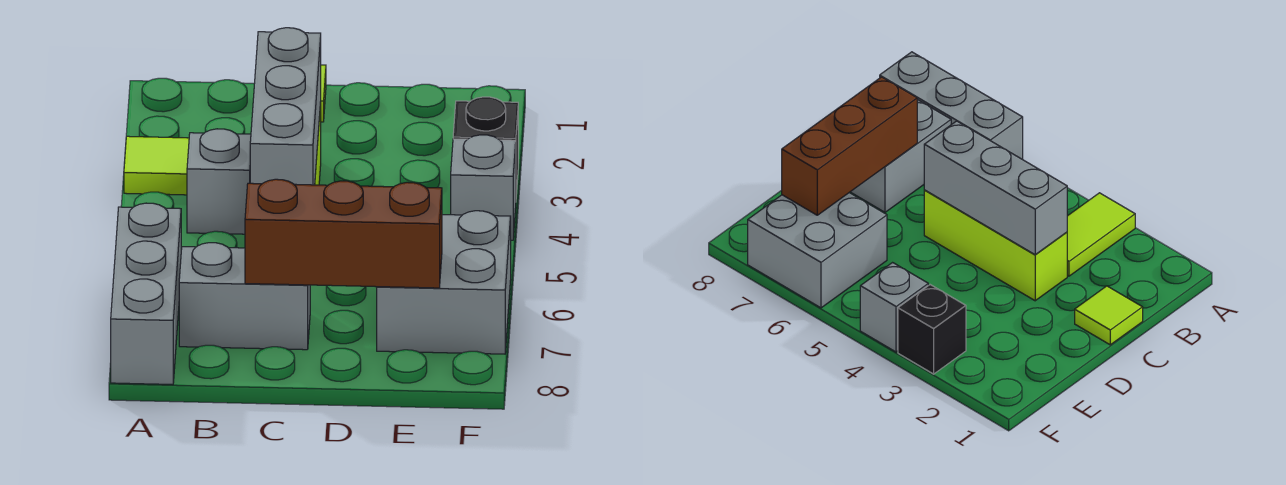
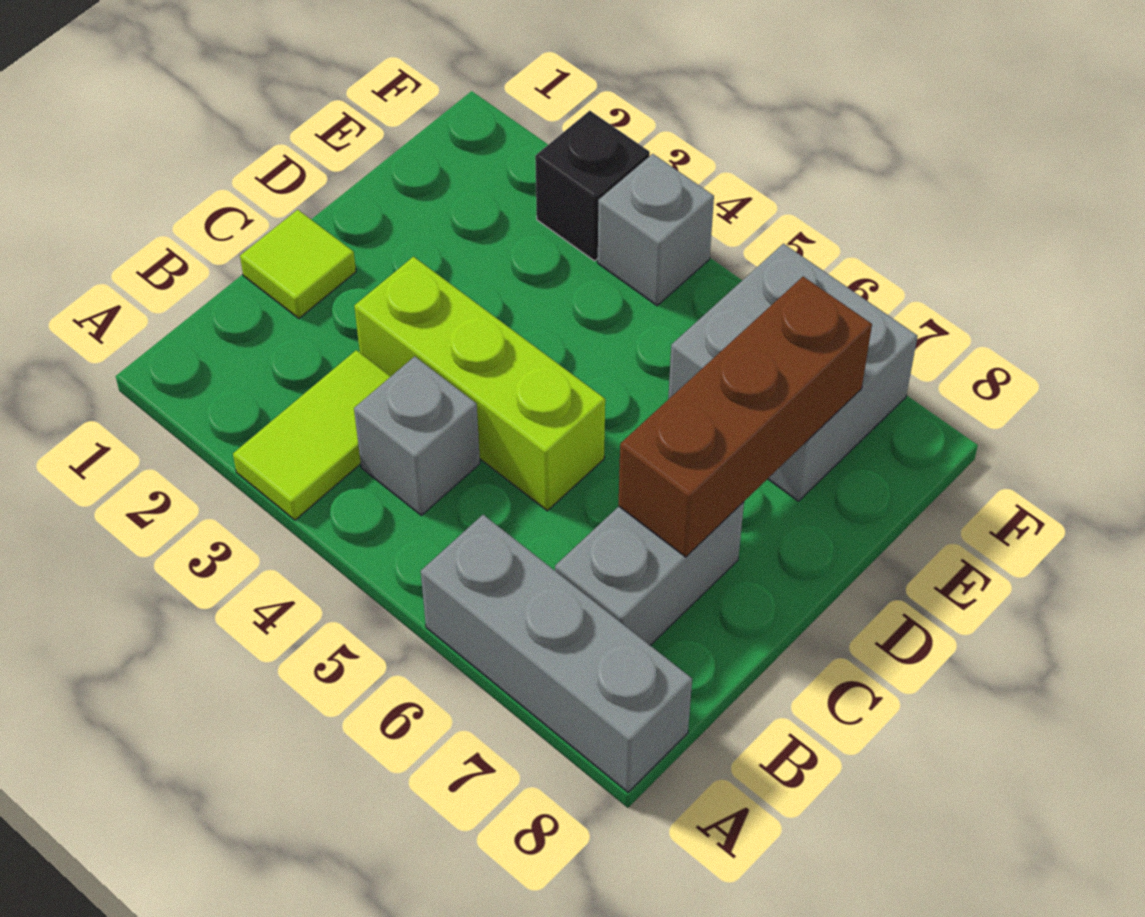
grey brick C3:C5 level 2 -> none

